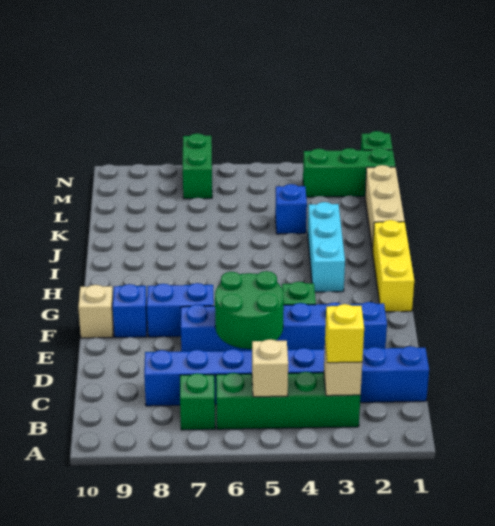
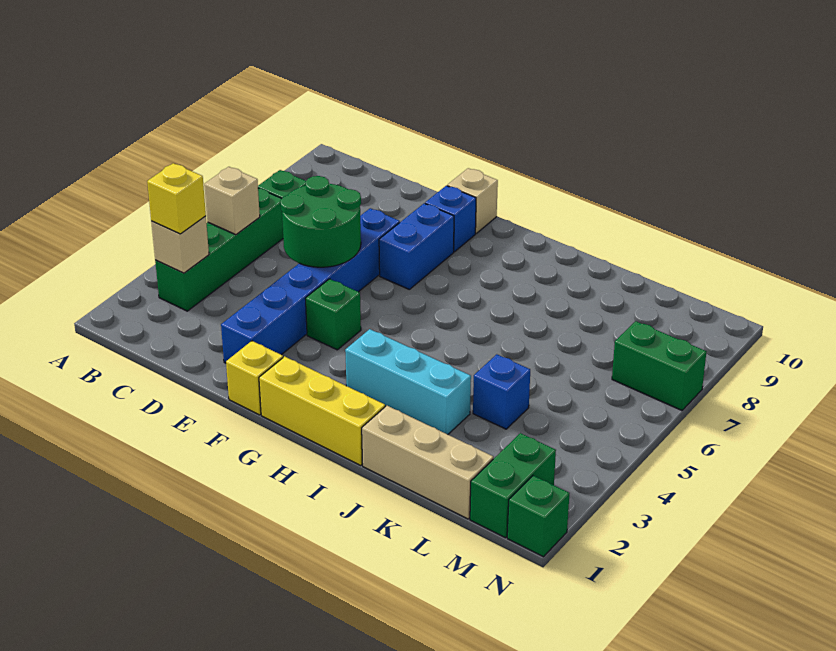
blue brick C1:C8 level 1 -> none
none -> yellow brick F1 level 1
green brick M1:M3 level 1 -> green brick M1:M2 level 1

